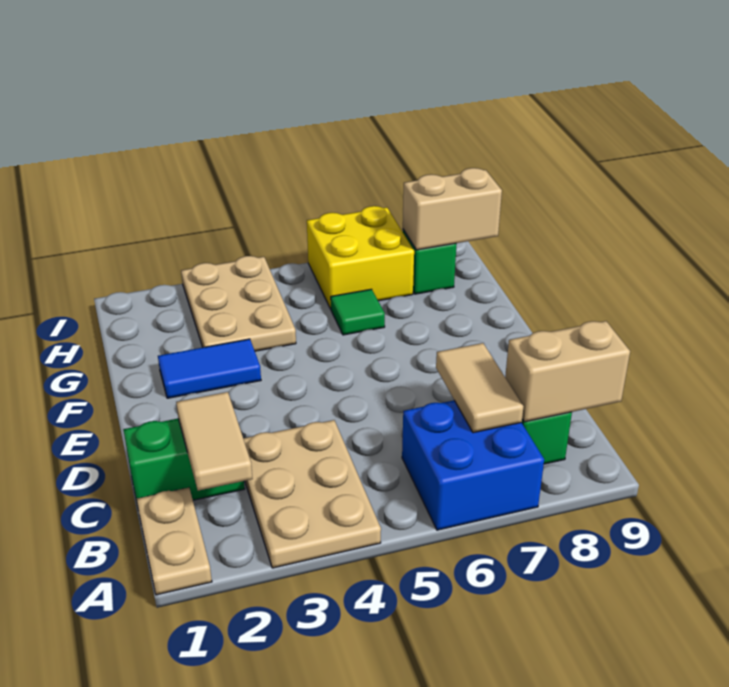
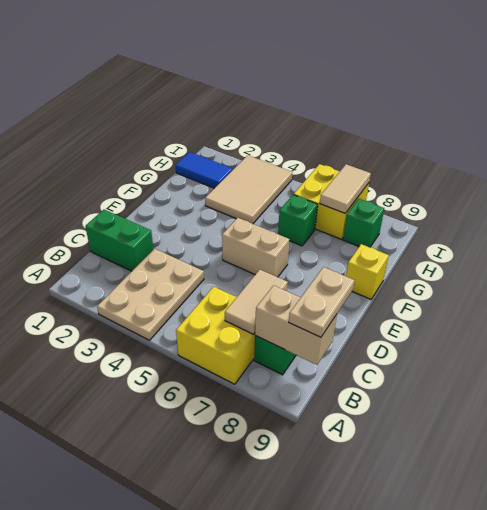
tan plate A1:B1 level 1 -> tan plate B9:C9 level 3
blue brick A6:B7 level 1 -> yellow brick A6:B7 level 1
tan tile B2:C2 level 2 -> tan tile H7:I7 level 2
blue tile F2:F3 level 1 -> blue tile H1:H2 level 1
none -> yellow brick F9 level 1
tan plate G3:I4 level 1 -> tan tile G3:I4 level 1
green tile G6 level 1 -> green brick G6 level 1
tan brick H8:H9 level 2 -> tan brick E5:E6 level 1

